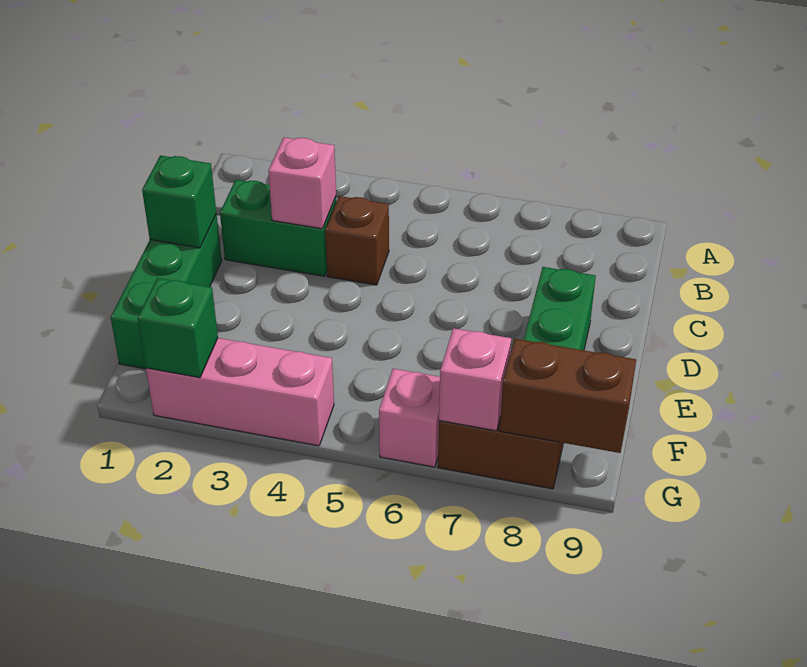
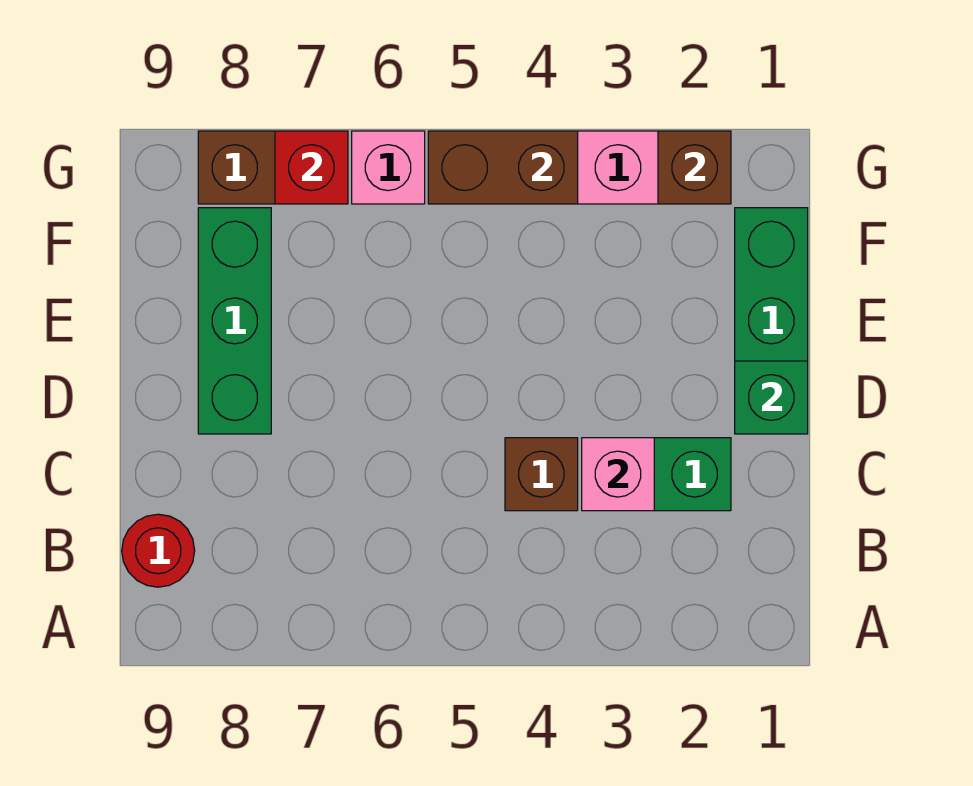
none -> red round brick B9 level 1
green brick G2 level 2 -> brown brick G2 level 2
pink brick G7 level 2 -> red brick G7 level 2
brown brick G8:G9 level 2 -> brown brick G4:G5 level 2

